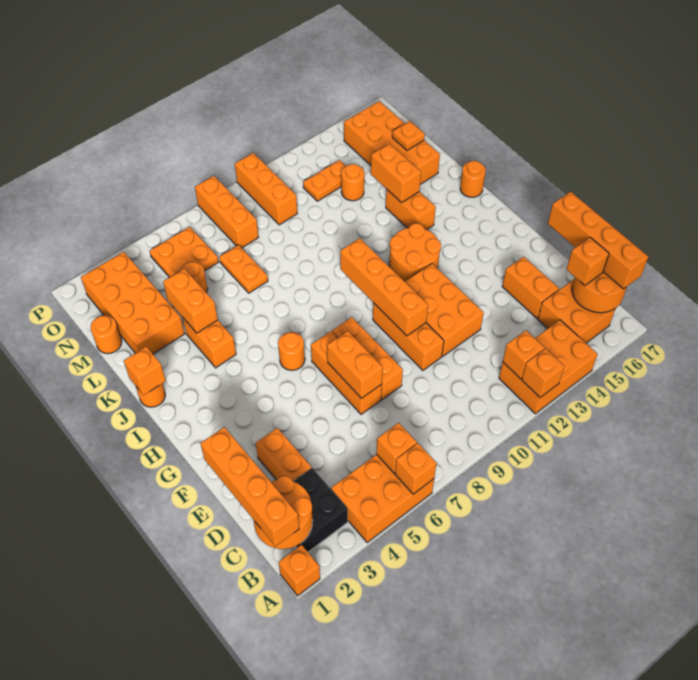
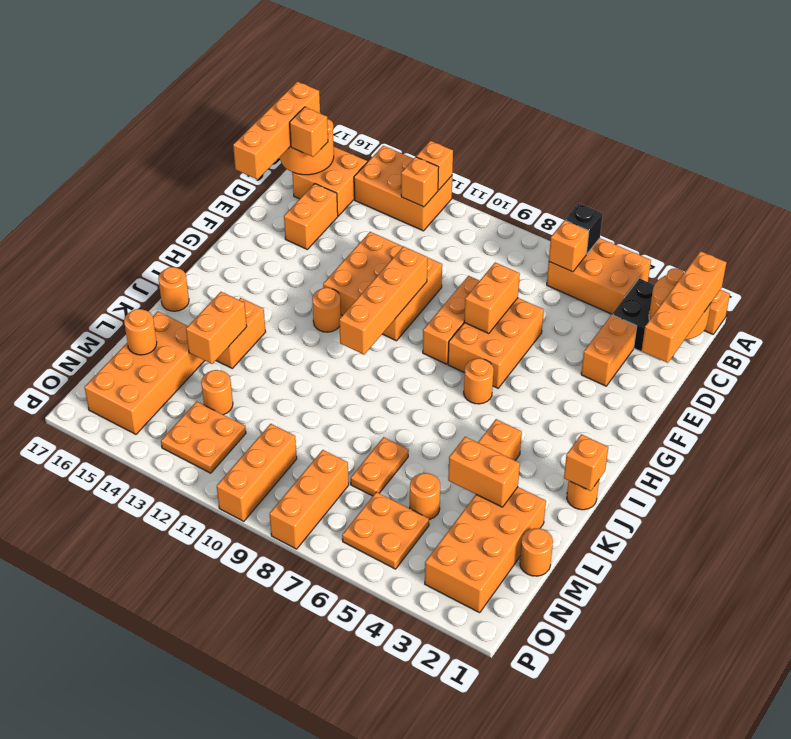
orange brick A6 level 2 -> black brick A6 level 2
orange brick E7:G7 level 1 -> orange brick E6:G7 level 1
orange round brick H12:I13 level 1 -> orange round brick H12 level 1
orange brick K4:L4 level 2 -> orange brick L3:L4 level 2
orange plate M16 level 2 -> orange round brick M16 level 2
orange plate N12:N13 level 1 -> orange plate N12:O13 level 1

